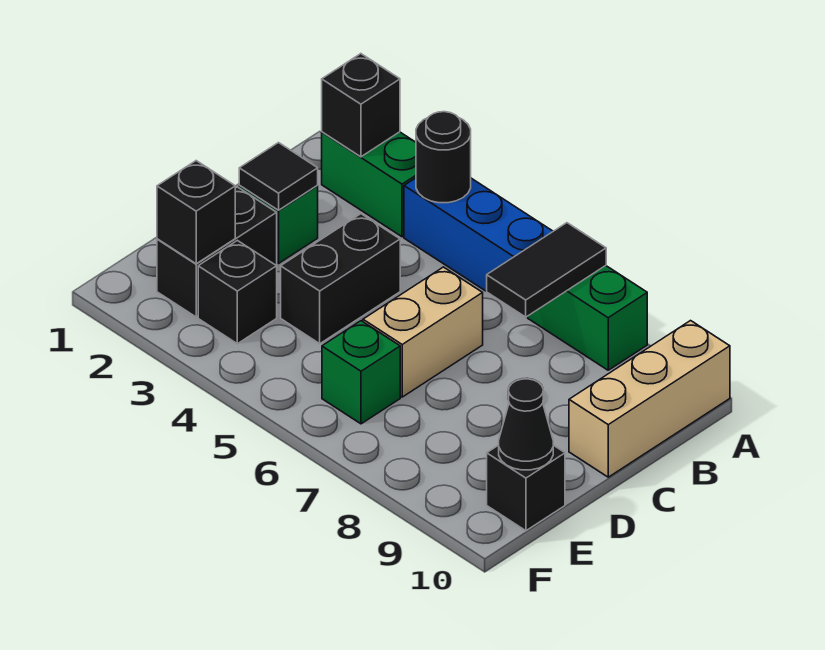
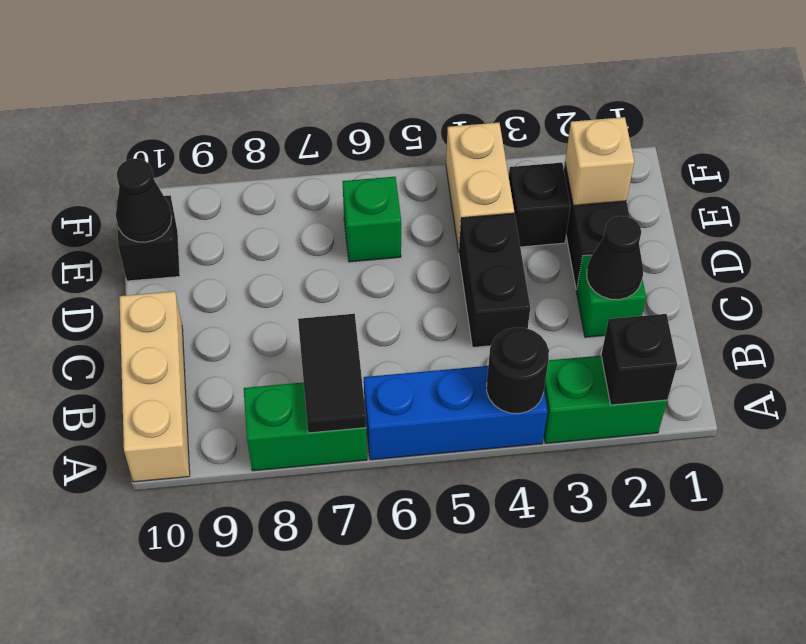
black tile C2 level 2 -> black cone C2 level 2
tan brick C6:D6 level 1 -> tan brick E4:F4 level 1
black brick E2 level 2 -> tan brick E2 level 2

